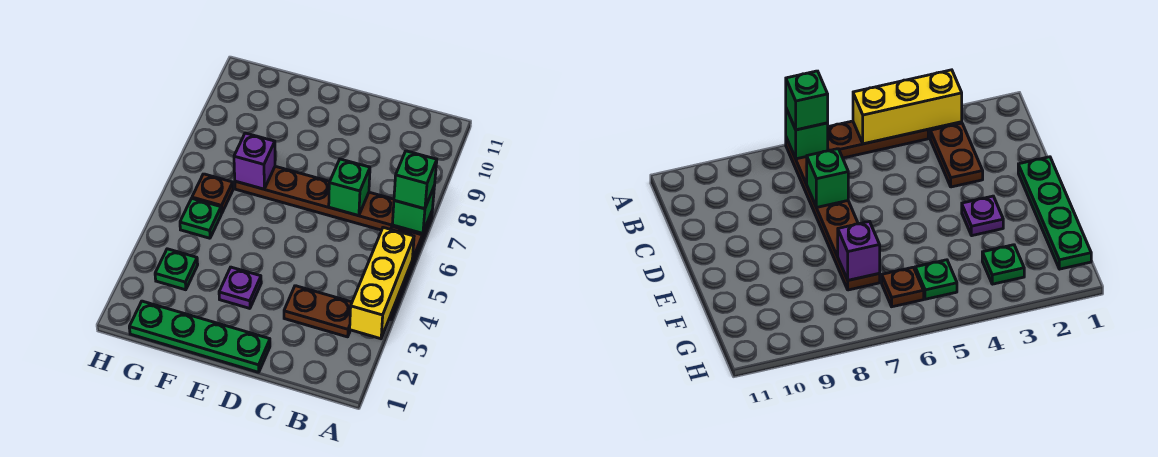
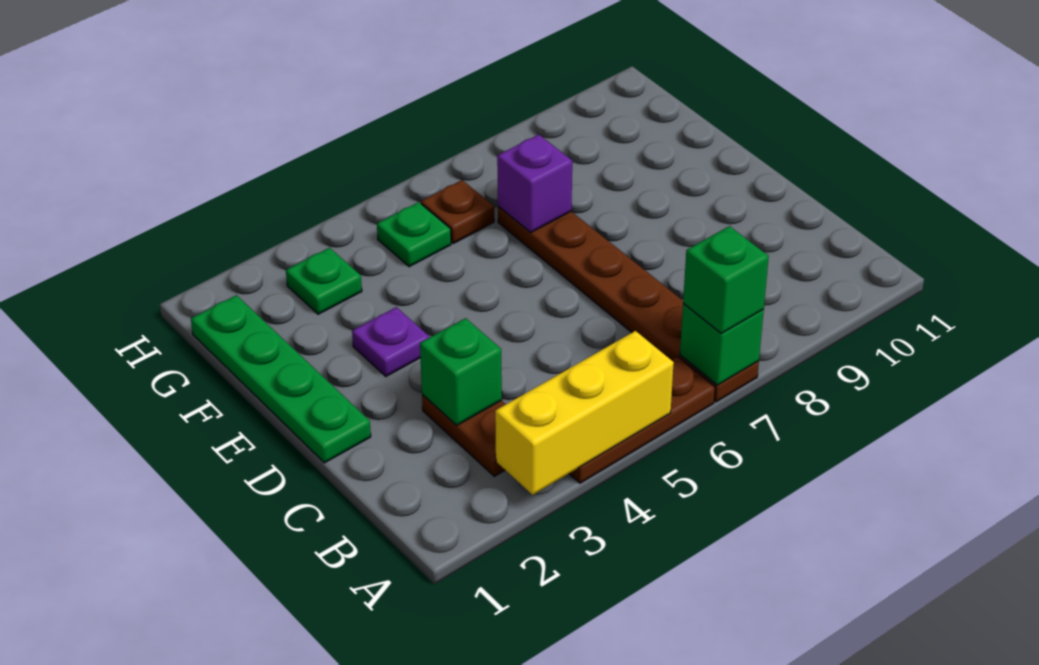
green brick C7 level 2 -> green brick C3 level 2

